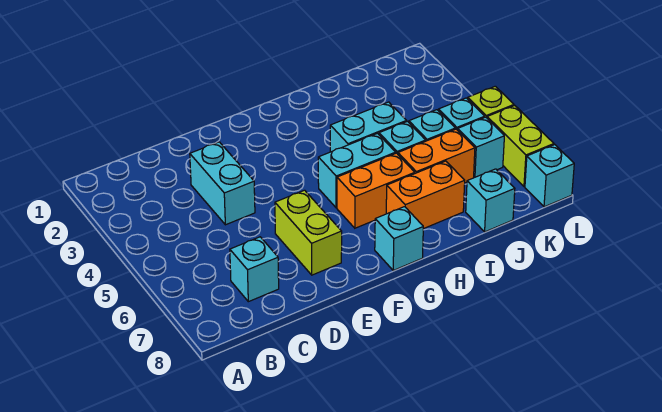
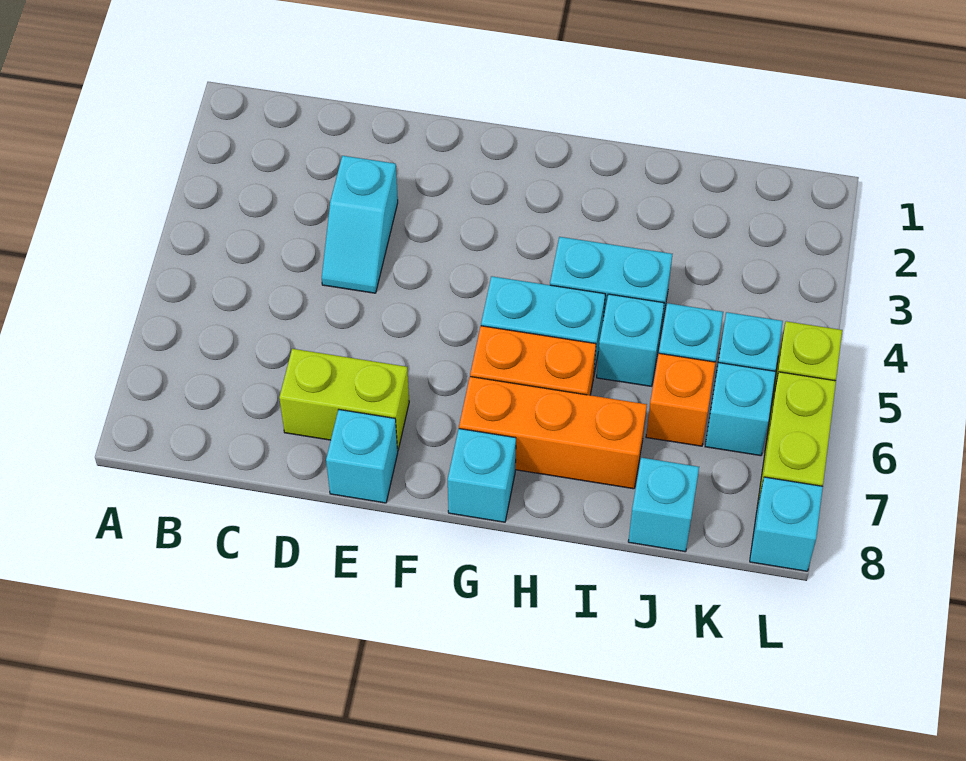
cyan brick C7 level 1 -> cyan brick E8 level 1
cyan brick D3:D4 level 1 -> cyan slope D3:D4 level 1 top 3
lime brick E6:E7 level 1 -> lime brick D7:E7 level 1
orange brick H7:I7 level 1 -> orange brick G7:I7 level 1
orange brick I6:J6 level 1 -> orange brick J6 level 1

